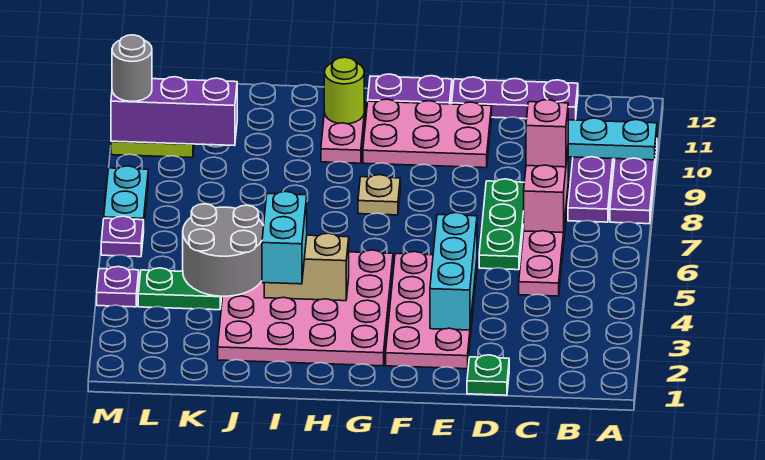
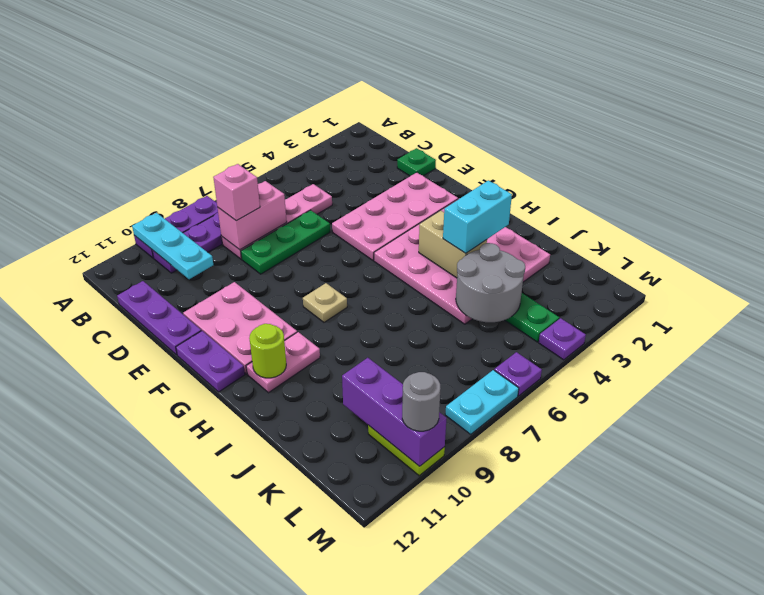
cyan brick E3:E5 level 2 -> none

